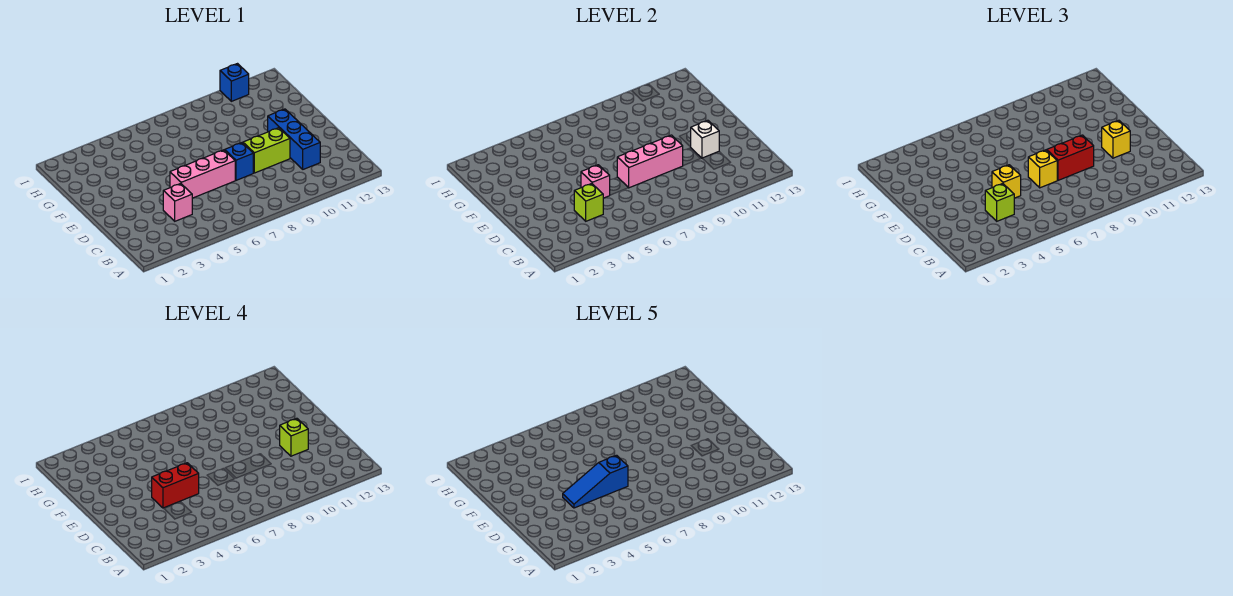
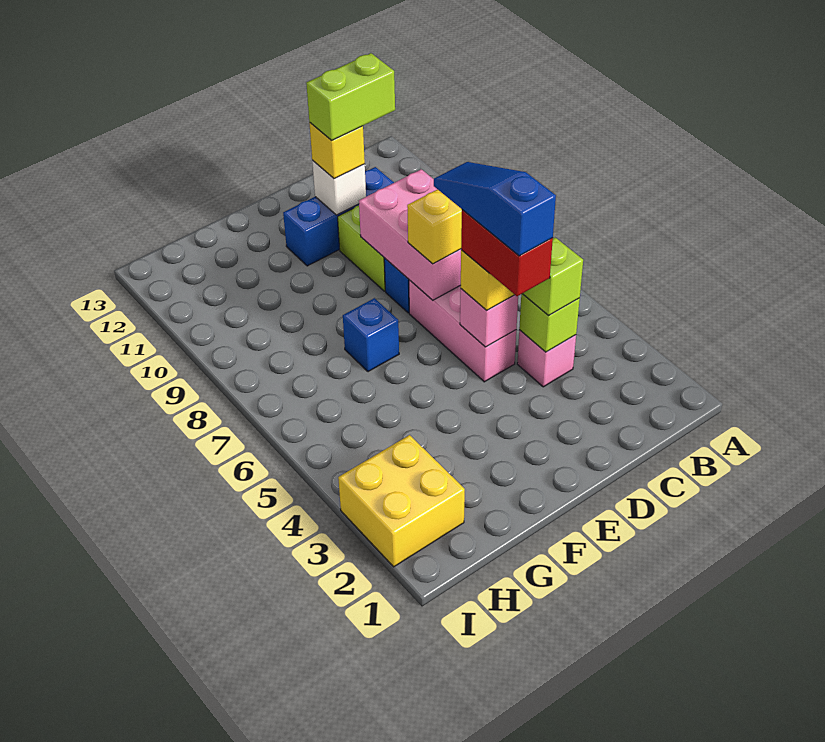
blue slope D4:D6 level 5 top 6 -> blue slope D4:D6 level 5 top 4
pink brick D7:D9 level 2 -> pink brick C7:D9 level 2
red brick D8:D9 level 3 -> none
lime brick D11 level 4 -> lime brick C11:D11 level 4
none -> yellow brick H2:I3 level 1
blue brick I11 level 1 -> blue brick F7 level 1

